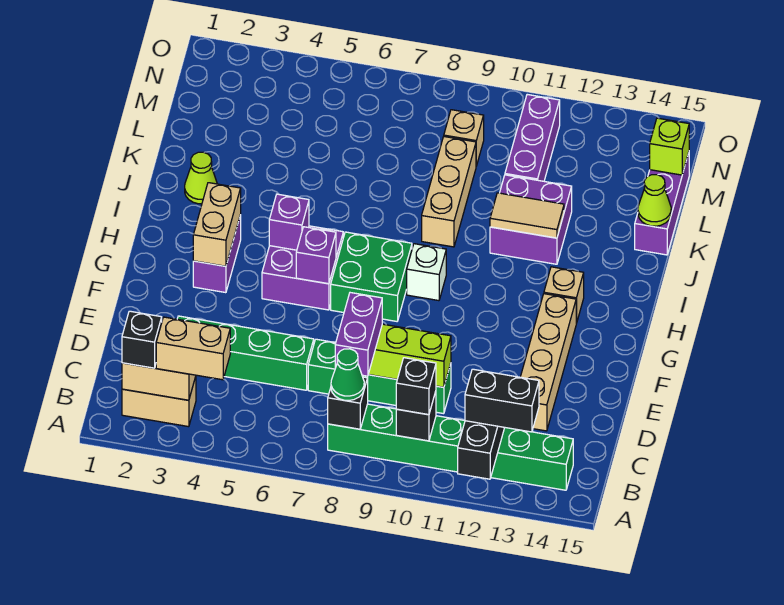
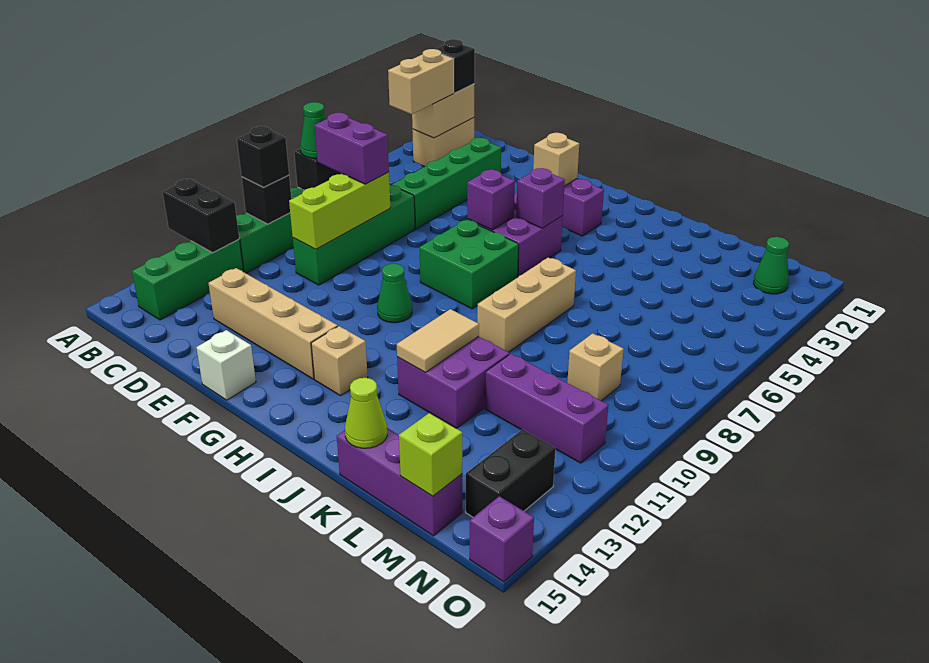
black brick B12:B13 level 3 -> black brick N13:N14 level 1
tan brick G3:H3 level 2 -> tan brick G3 level 2
none -> green cone G10 level 1
white brick H9 level 1 -> white brick F15 level 1
lime cone J2 level 1 -> none
tan brick J9:L9 level 1 -> tan brick J7:J9 level 1
none -> green cone N2 level 1
none -> purple brick O15 level 1

